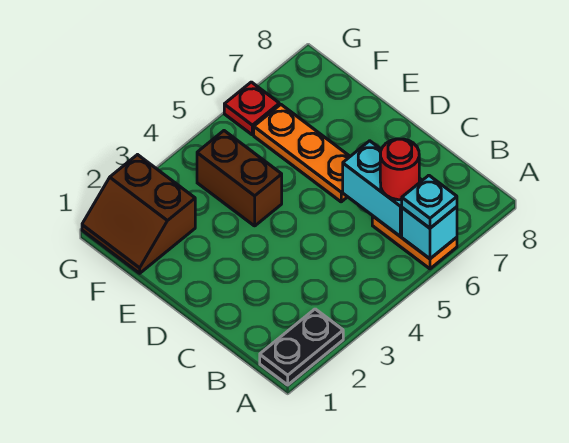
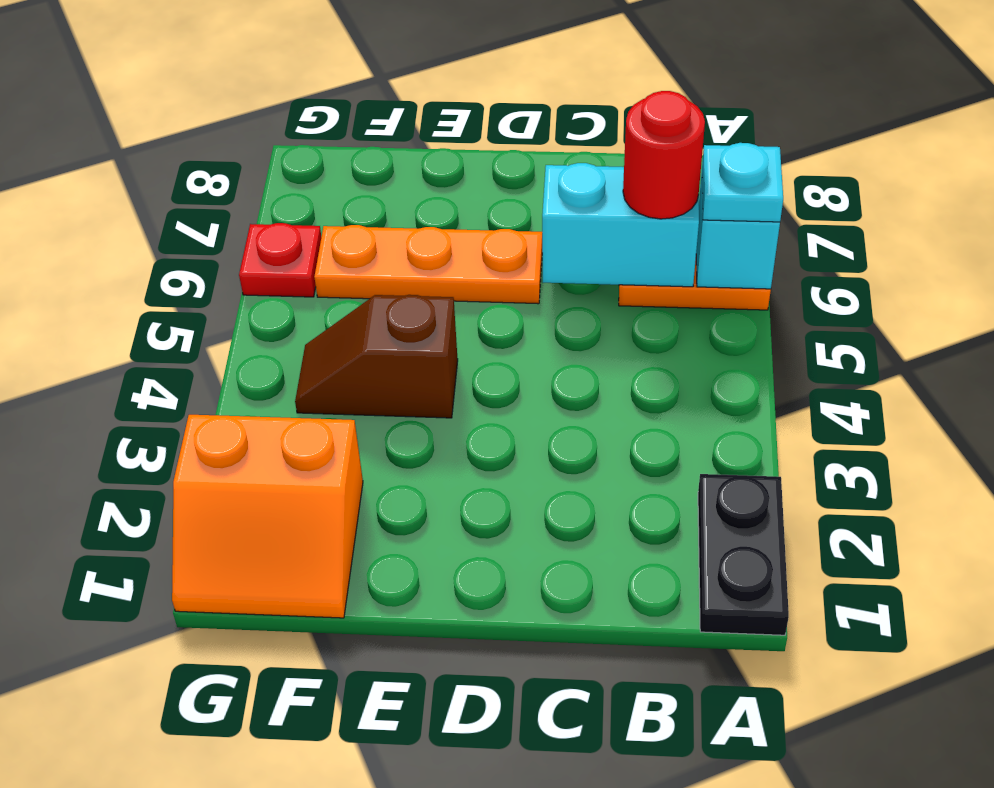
brown brick E4:F4 level 1 -> brown slope E4:F4 level 1 top E
brown slope F1:G2 level 1 top 2 -> orange slope F1:G2 level 1 top 2

